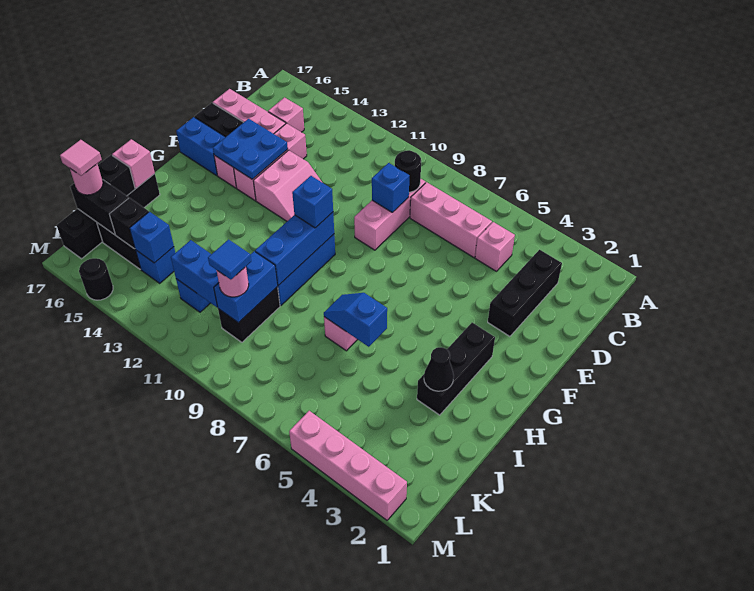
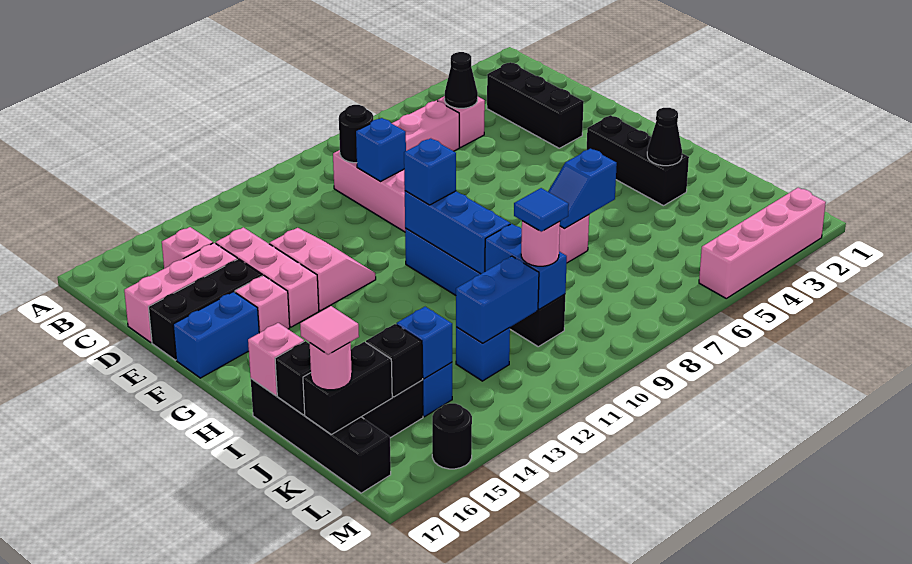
none -> black cone C5 level 2
blue plate E14:F15 level 2 -> none

